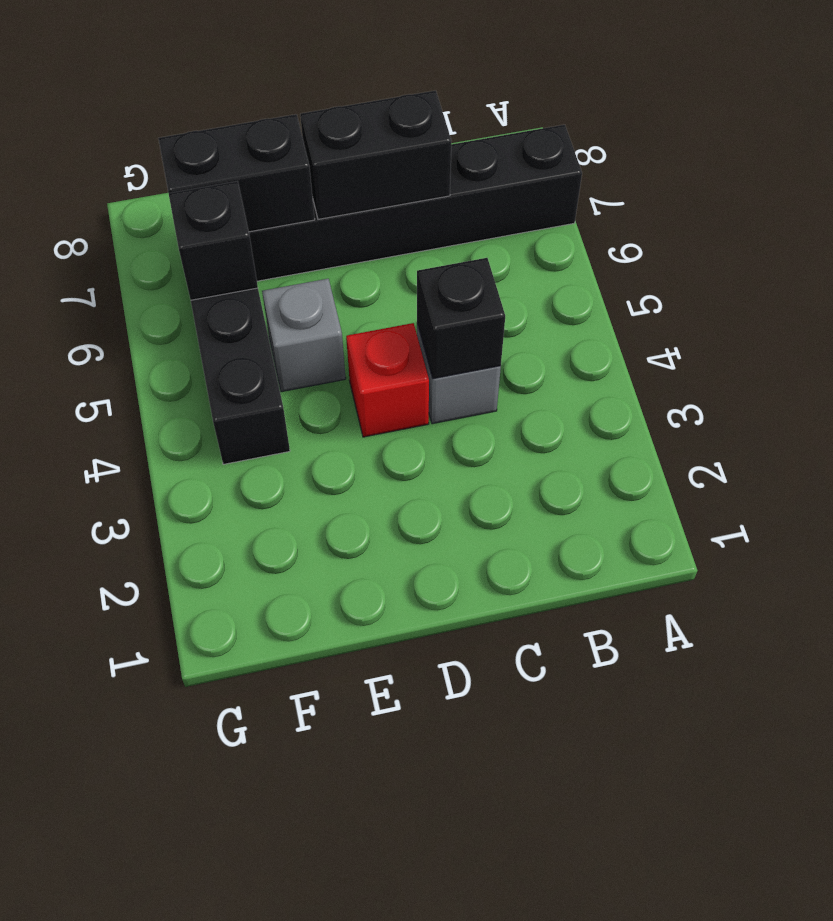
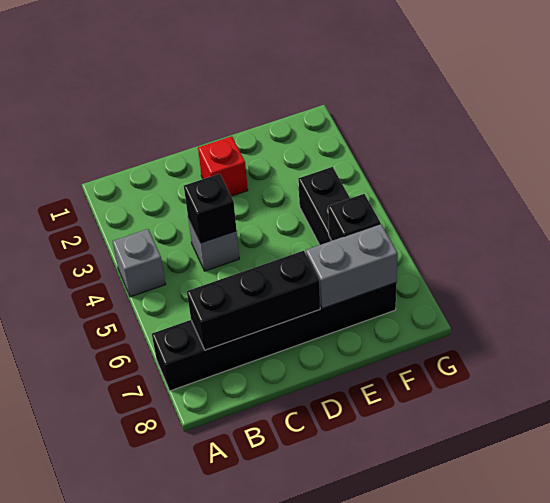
black brick C7:D7 level 2 -> black brick B7:D7 level 2
red brick D4 level 1 -> red brick D2 level 1
grey brick E5 level 1 -> grey brick A4 level 1
black brick E7:F7 level 2 -> grey brick E7:F7 level 2

